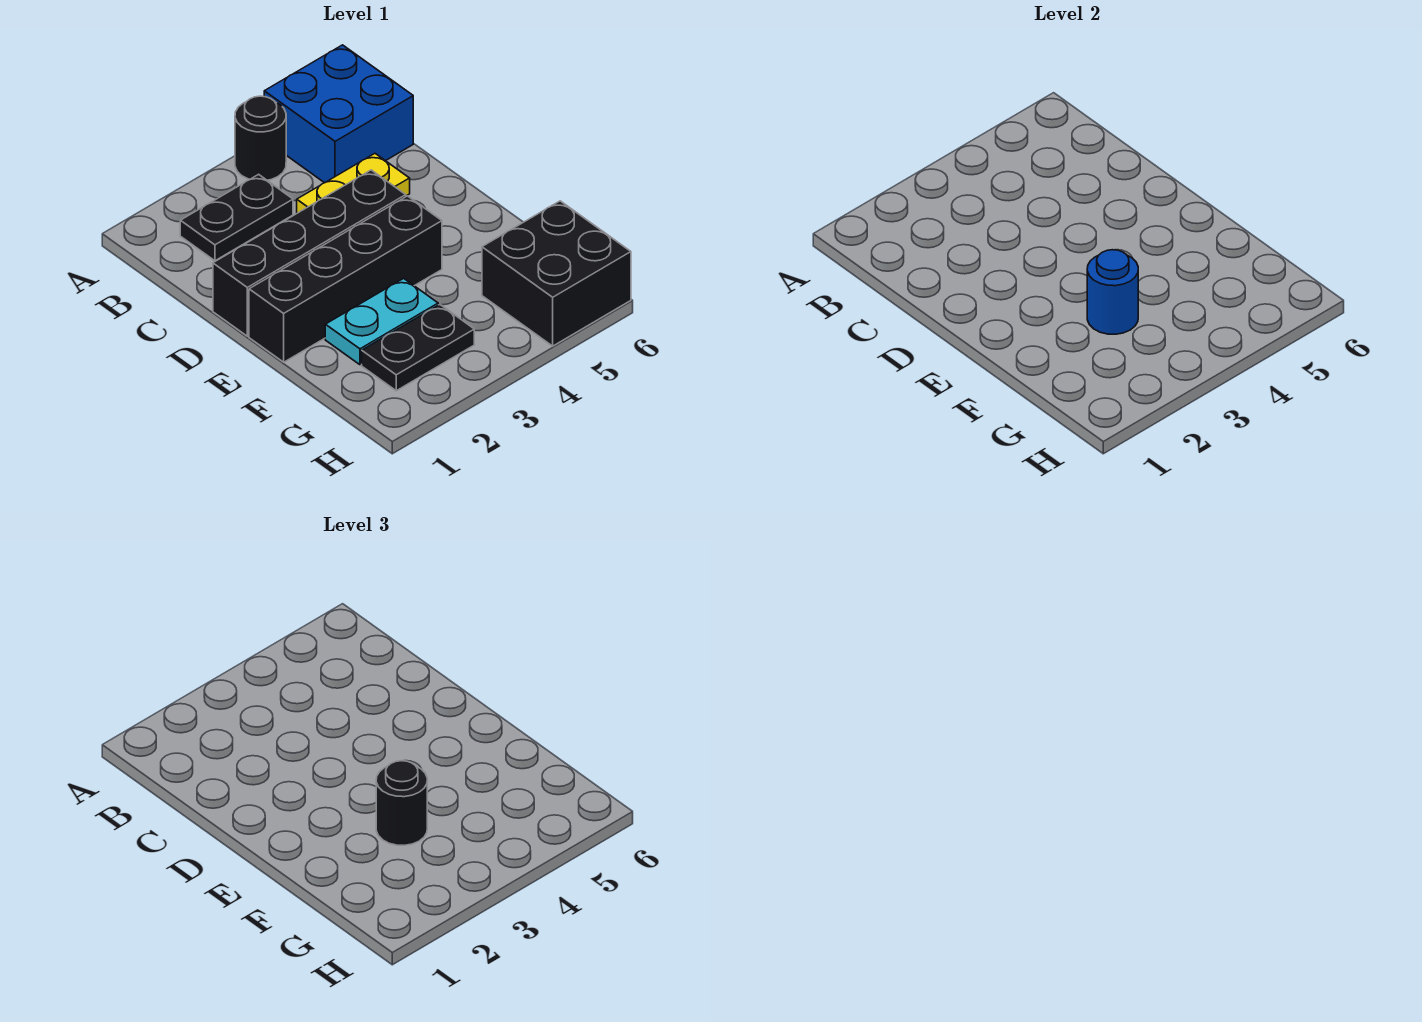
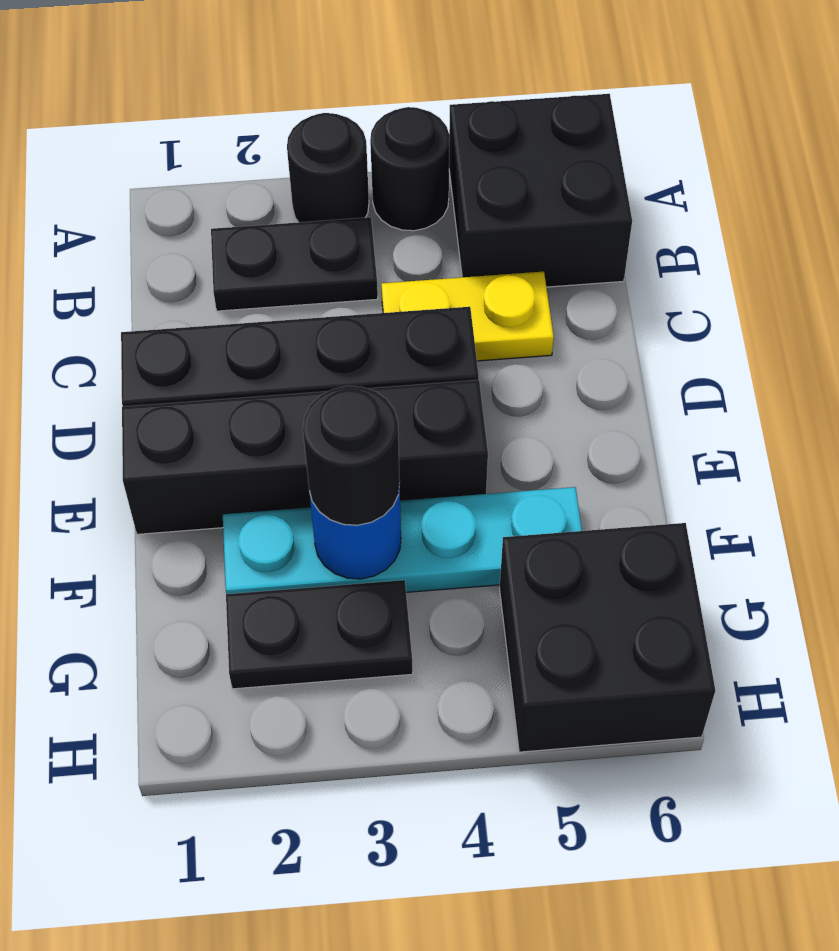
none -> black round brick A3 level 1
blue brick A5:B6 level 1 -> black brick A5:B6 level 1
cyan plate F2:F3 level 1 -> cyan plate F2:F5 level 1

